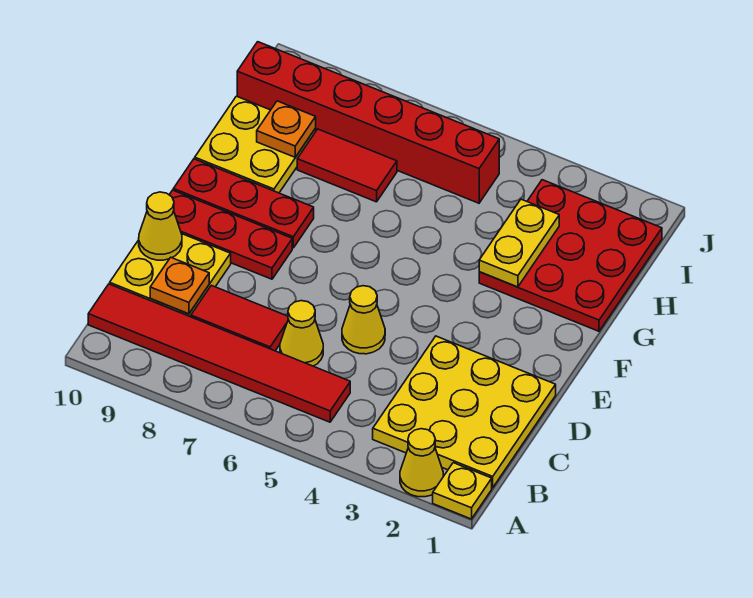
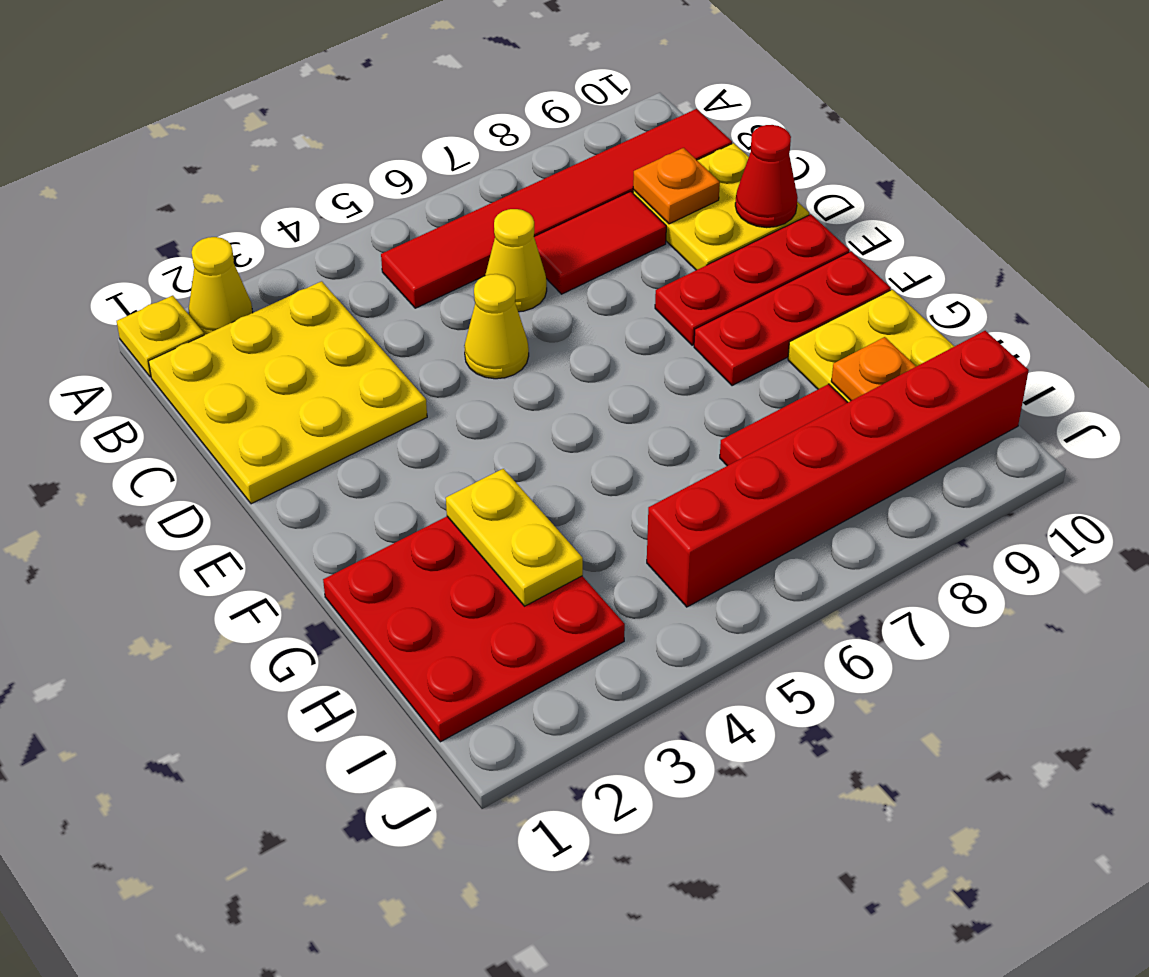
yellow cone D10 level 2 -> red cone D10 level 2

